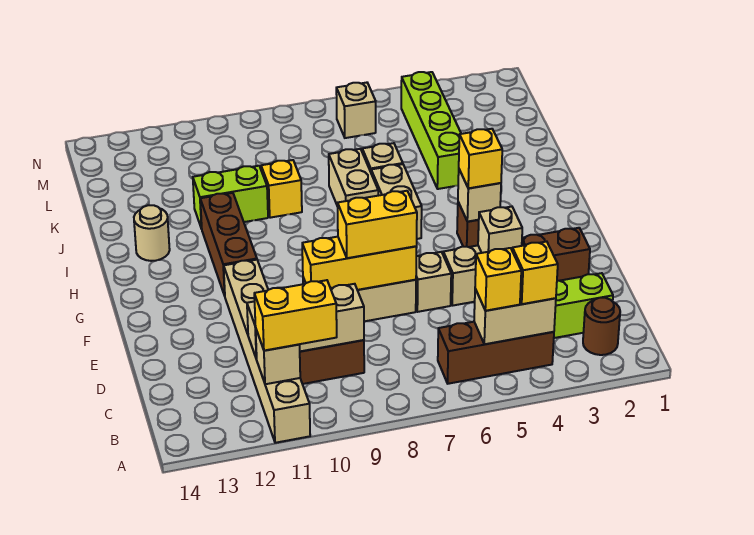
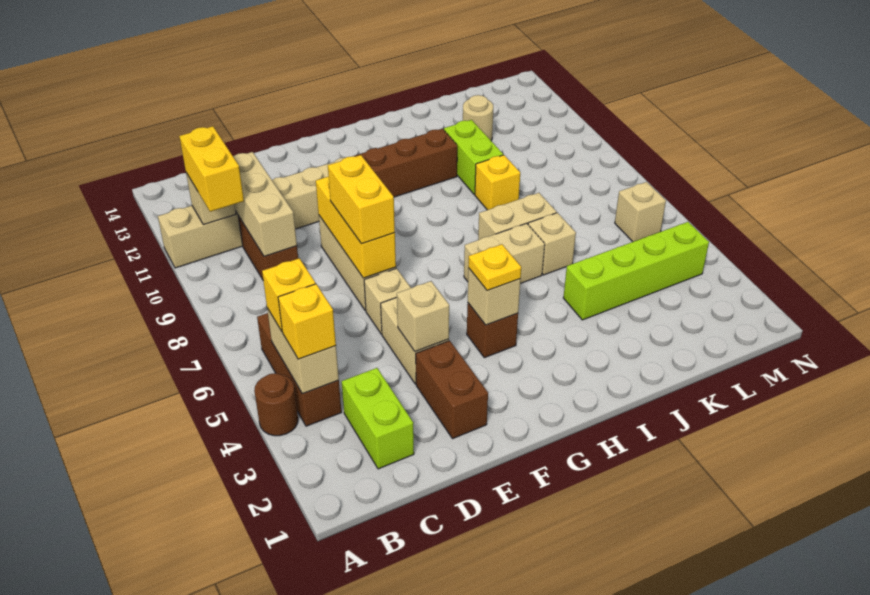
brown round brick B2 level 1 -> brown round brick A4 level 1
yellow brick G4 level 3 -> yellow plate G4 level 3
tan round brick I13 level 1 -> tan round brick K12 level 1

